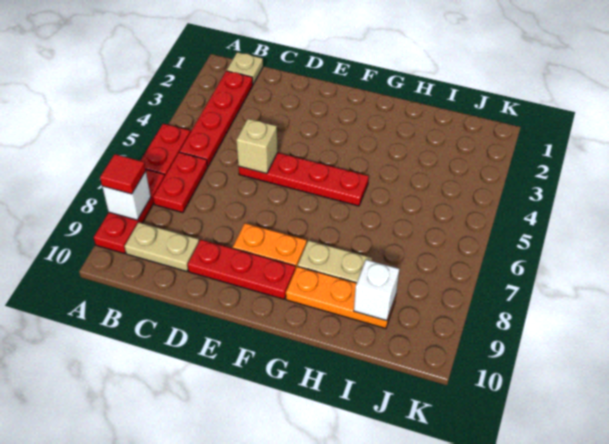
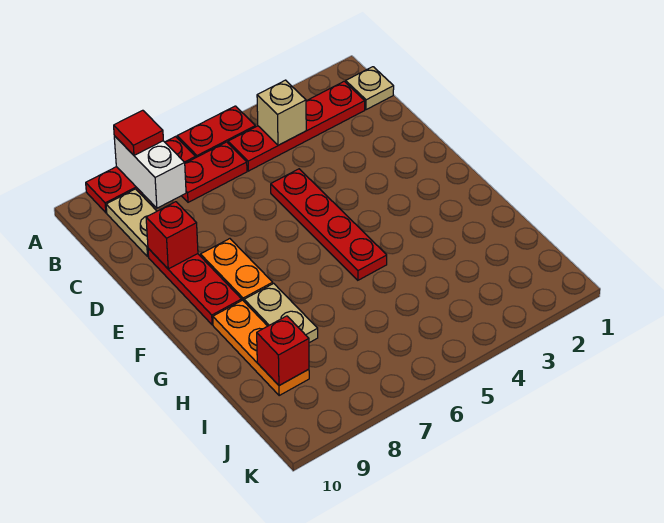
white brick A8 level 2 -> white brick A8:B8 level 2
tan brick D5 level 2 -> tan brick B4 level 2
none -> red brick D9 level 2
white brick I9 level 2 -> red brick I9 level 2

